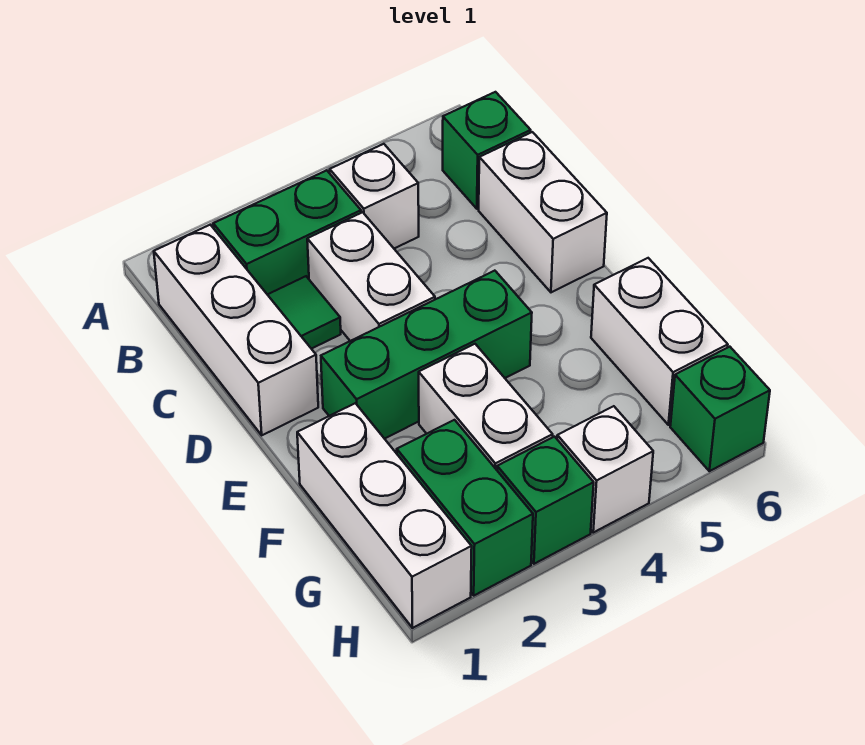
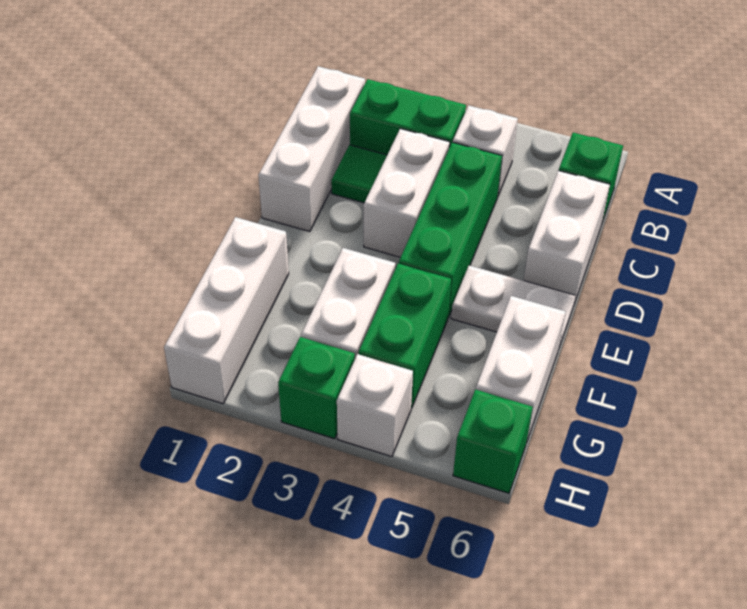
green brick E2:E4 level 1 -> green brick C4:E4 level 1
none -> white plate E5:E6 level 1
green brick G2:H2 level 1 -> green brick F4:G4 level 1

